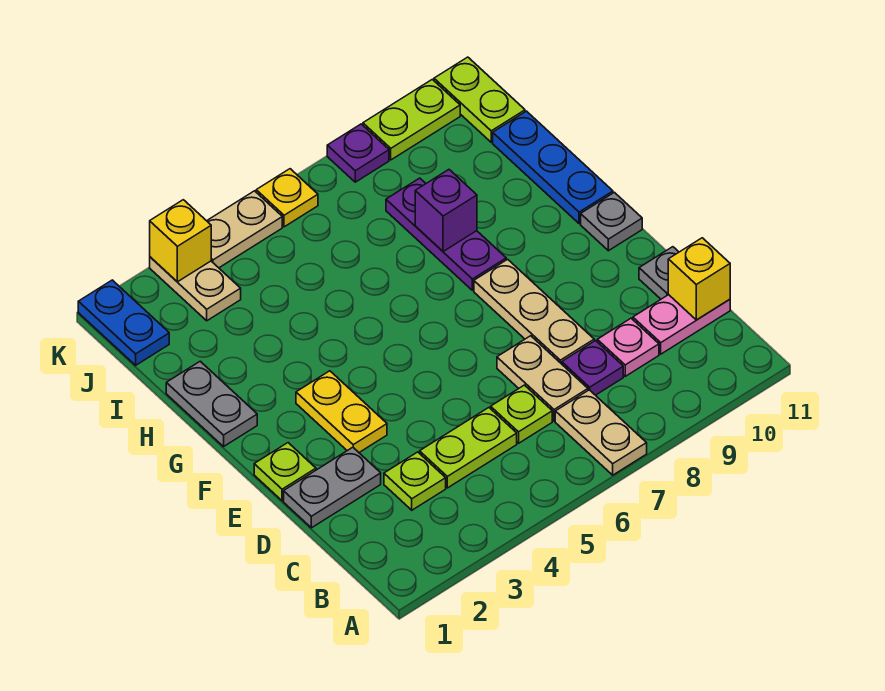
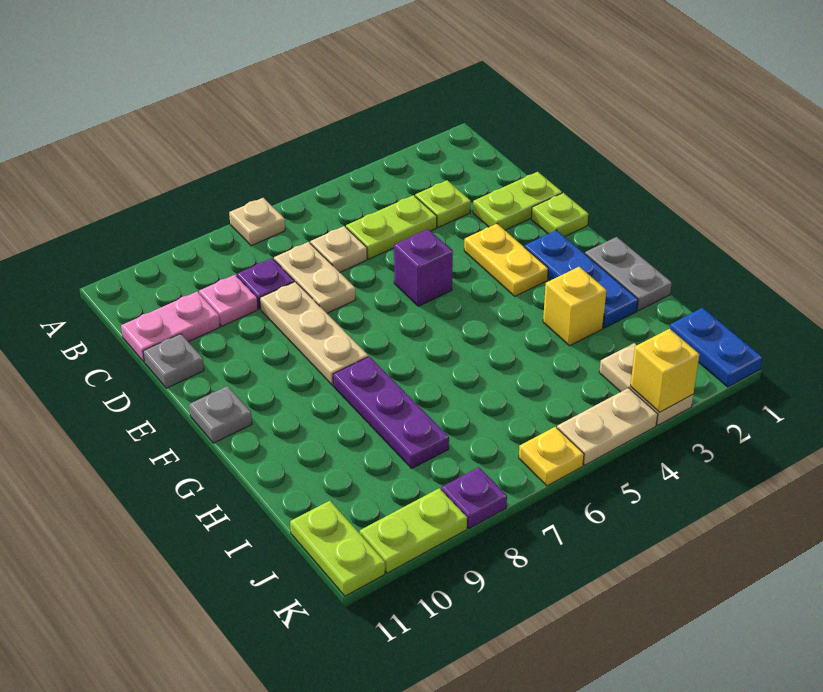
tan plate A7:B7 level 1 -> tan plate A7 level 1
lime plate C6 level 1 -> tan plate C6 level 1
yellow brick C11 level 2 -> yellow brick H3 level 1
grey plate D1:D2 level 1 -> lime plate D1:D2 level 1
blue plate G11:I11 level 1 -> blue plate F2:H2 level 1
purple brick H8 level 2 -> purple brick E5 level 1

